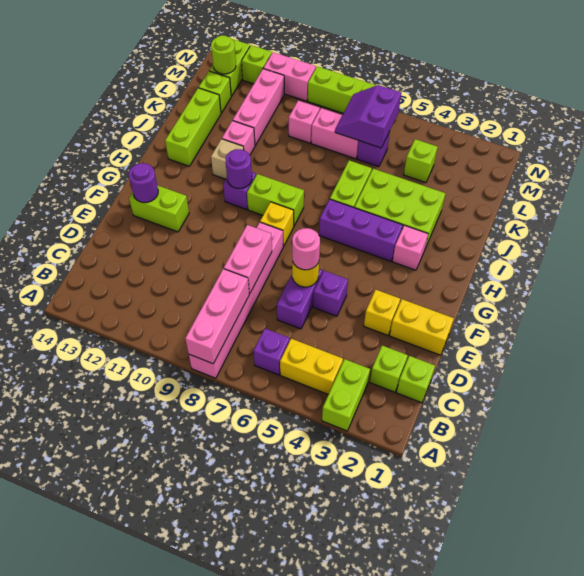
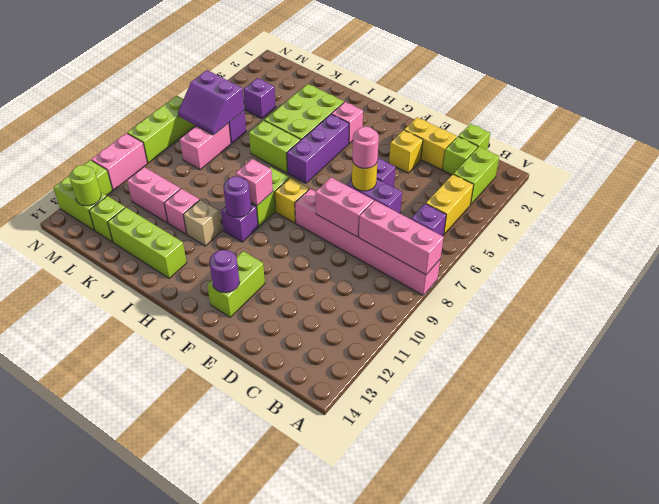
lime brick A3:B3 level 1 -> lime brick B2:B3 level 1
yellow brick E1:E2 level 1 -> yellow brick D2:E2 level 1
pink brick K11:M11 level 1 -> pink brick K11:L11 level 1
lime brick L4 level 1 -> purple brick L4 level 1
pink brick L9 level 1 -> pink brick H9 level 2

